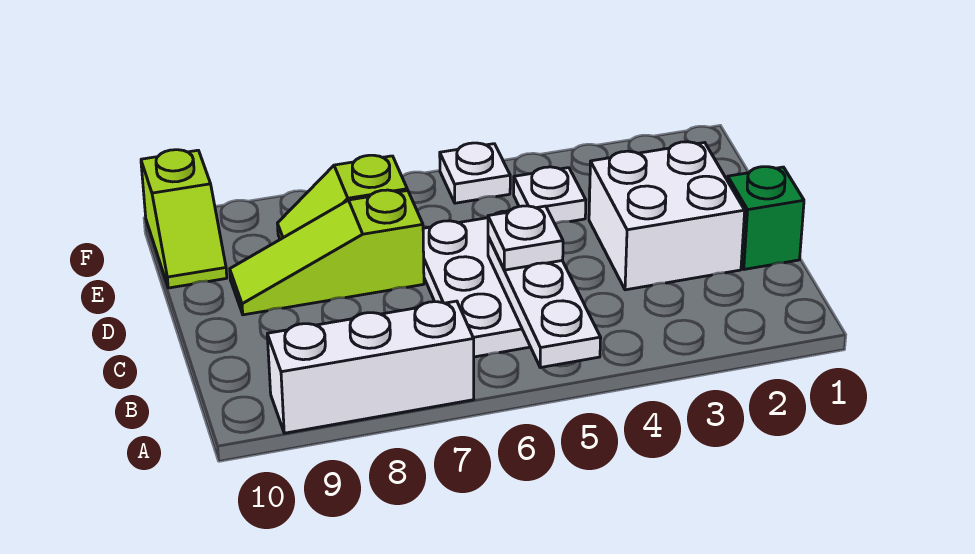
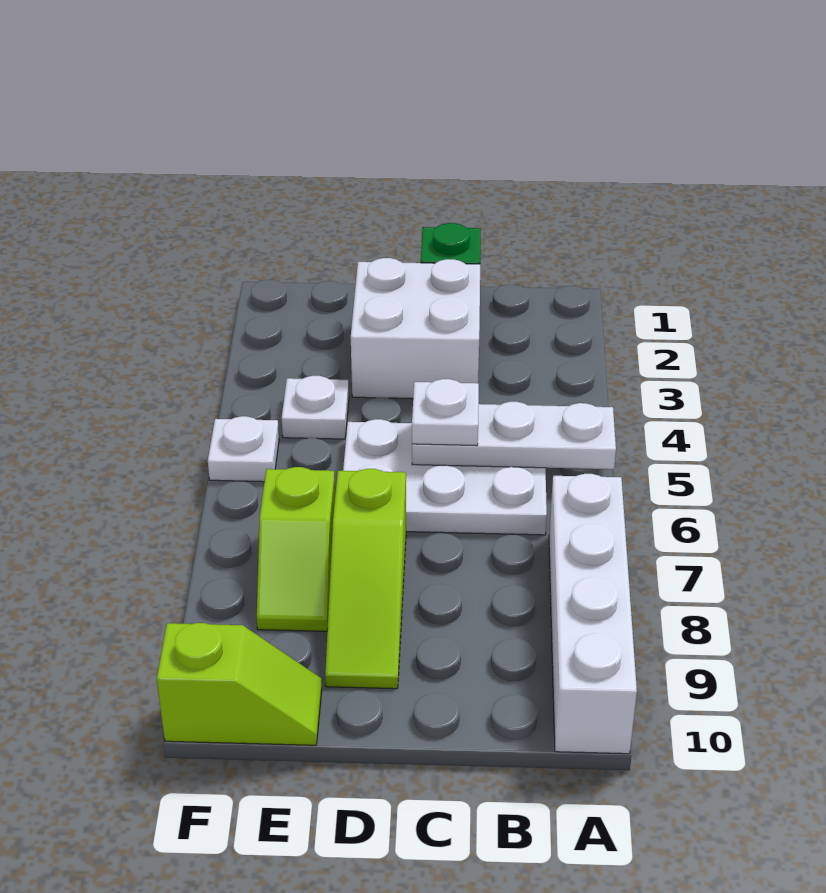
white brick A7:A9 level 1 -> white brick A7:A10 level 1

